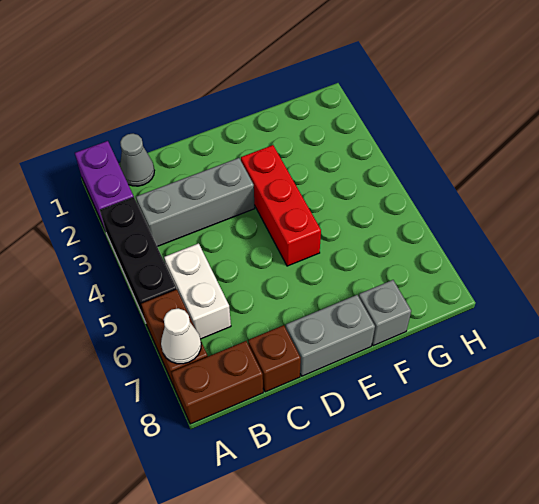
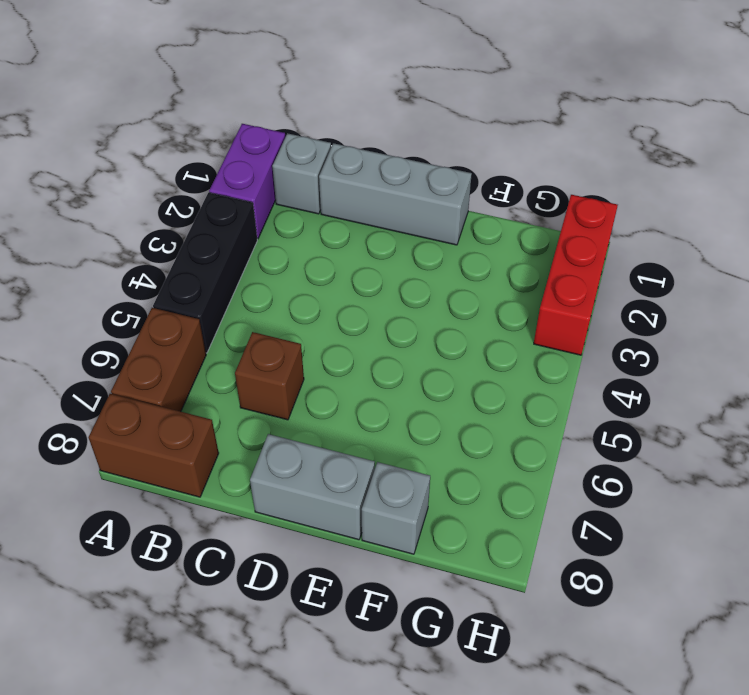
white cone A7 level 2 -> none
grey cone B1 level 1 -> grey brick B1 level 1
grey brick B3:D3 level 1 -> grey brick C1:E1 level 1
white brick B5:B6 level 1 -> none
brown brick C8 level 1 -> brown brick C6 level 1
red brick E3:E5 level 1 -> red brick H1:H3 level 1

